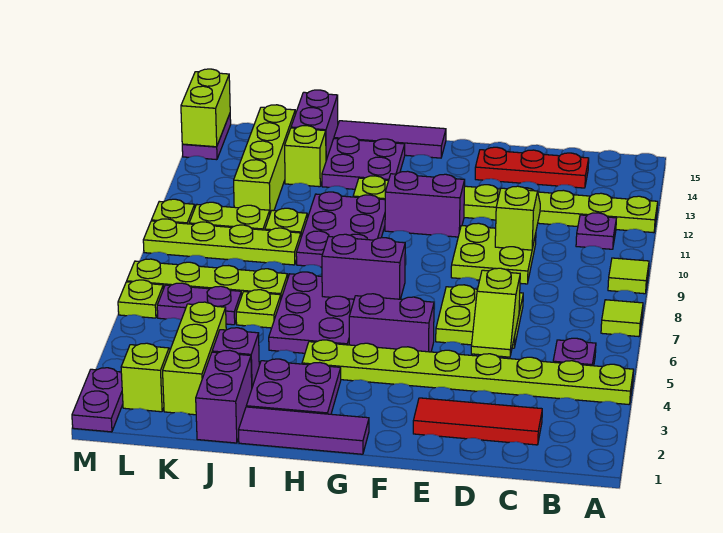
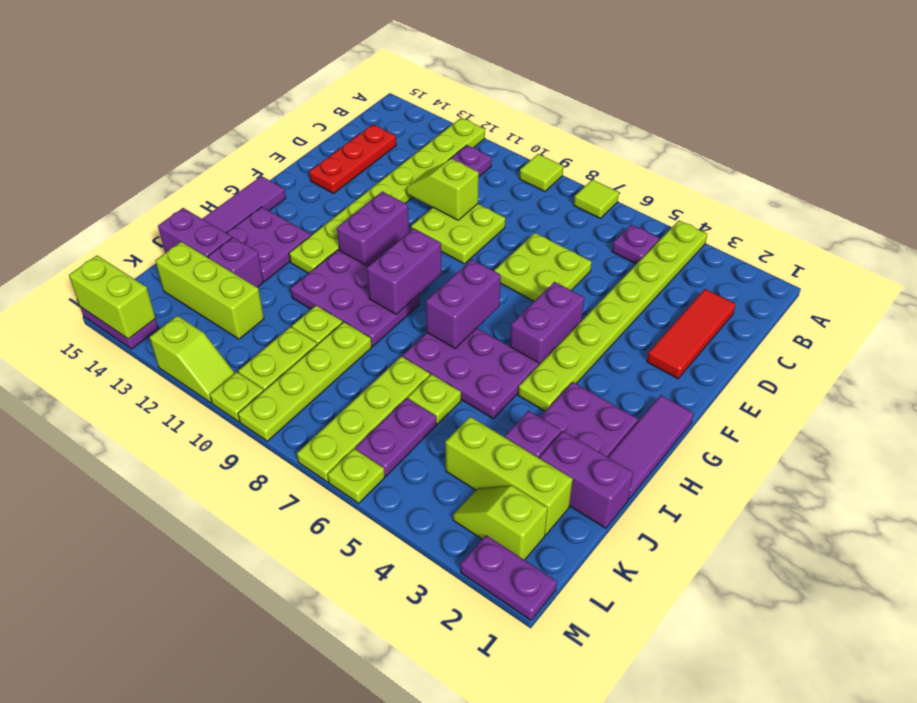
lime slope D5:D6 level 2 top 6 -> lime slope M11:M12 level 1 top 12
none -> purple brick G9:H9 level 2
lime brick J13 level 1 -> purple brick J13 level 1
lime brick K11:K14 level 1 -> lime brick K12:K14 level 1

